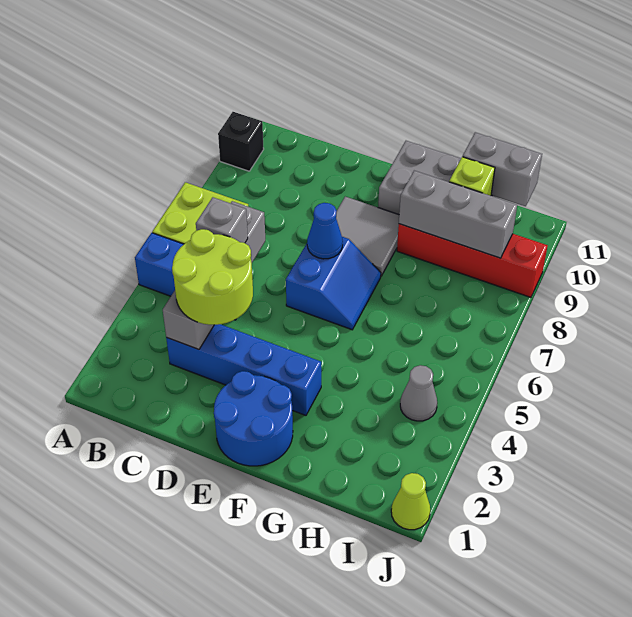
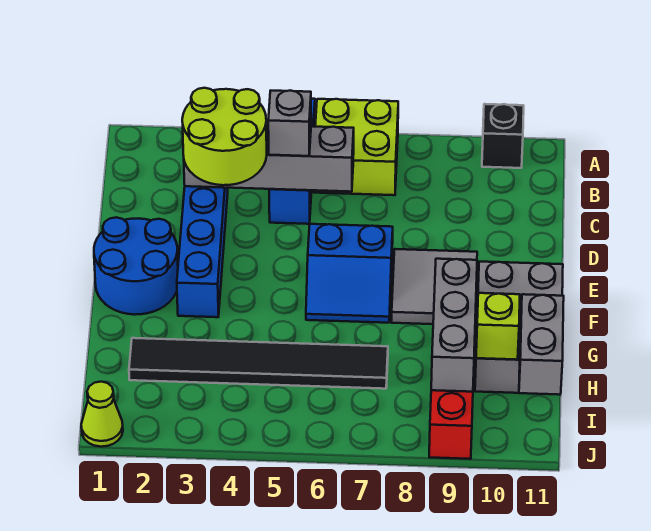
blue cone E7 level 2 -> none
none -> black tile H2:H7 level 1
grey cone I4 level 1 -> none

